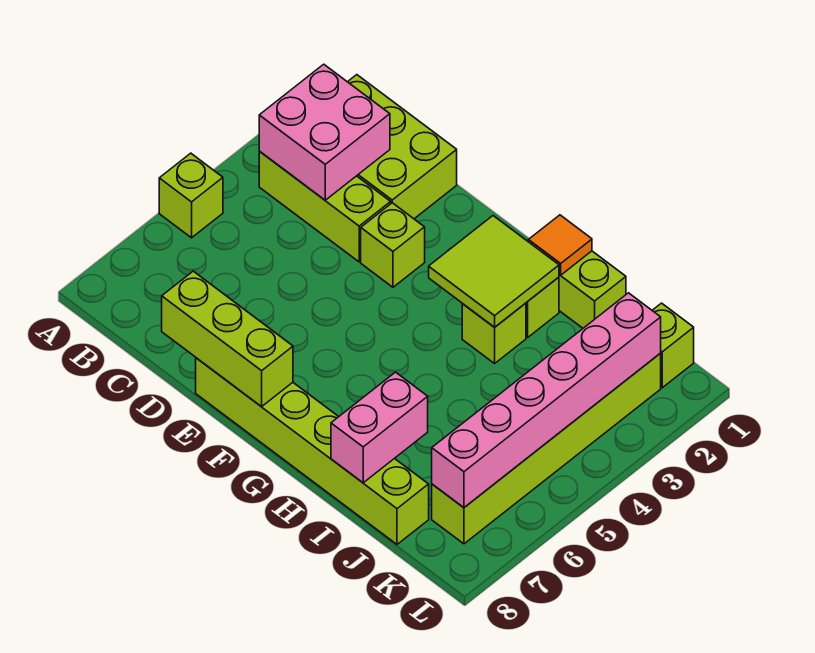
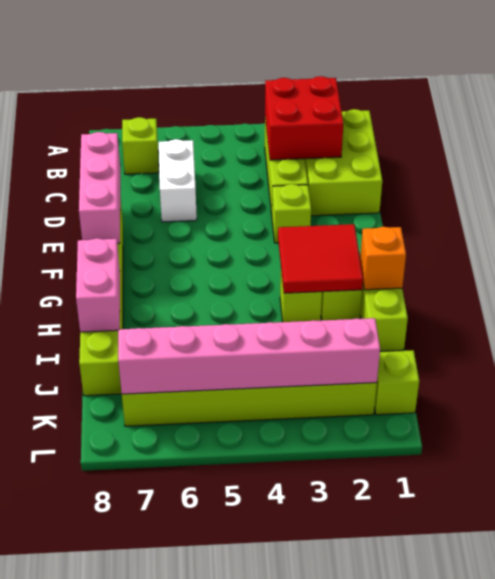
lime brick A5 level 1 -> lime brick B7 level 1
pink brick B2:C3 level 2 -> red brick B2:C3 level 2
none -> white brick C6:D6 level 1
lime brick D8:F8 level 2 -> pink brick D8:F8 level 2
lime tile G2:H3 level 2 -> red tile G2:H3 level 2
orange tile H1 level 2 -> orange brick H1 level 2
pink brick I7:I8 level 2 -> pink brick H8:I8 level 2

